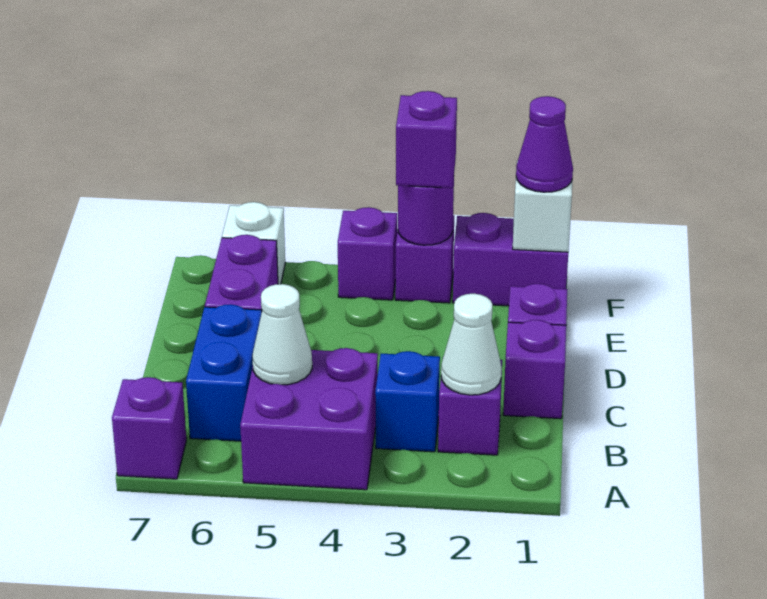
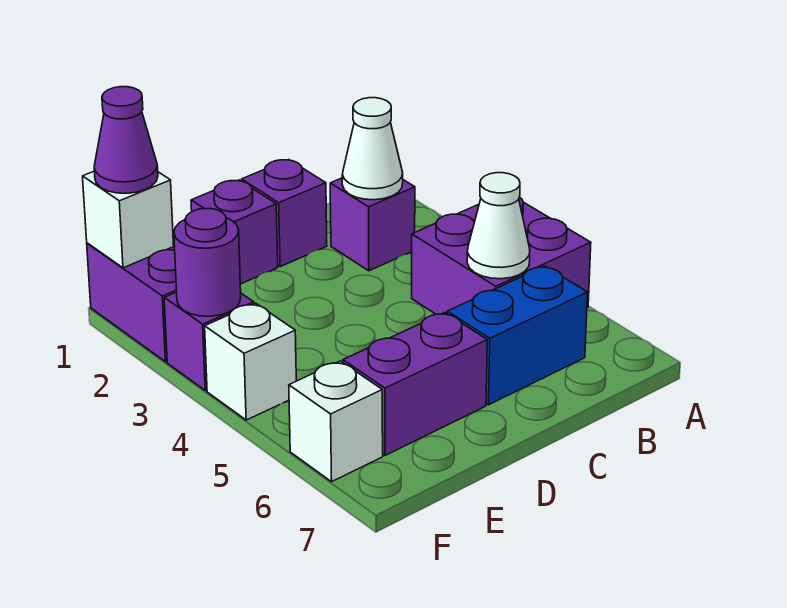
purple brick A7 level 1 -> none
blue brick B3 level 1 -> none
purple brick F3 level 3 -> none
purple brick F4 level 1 -> white brick F4 level 1

